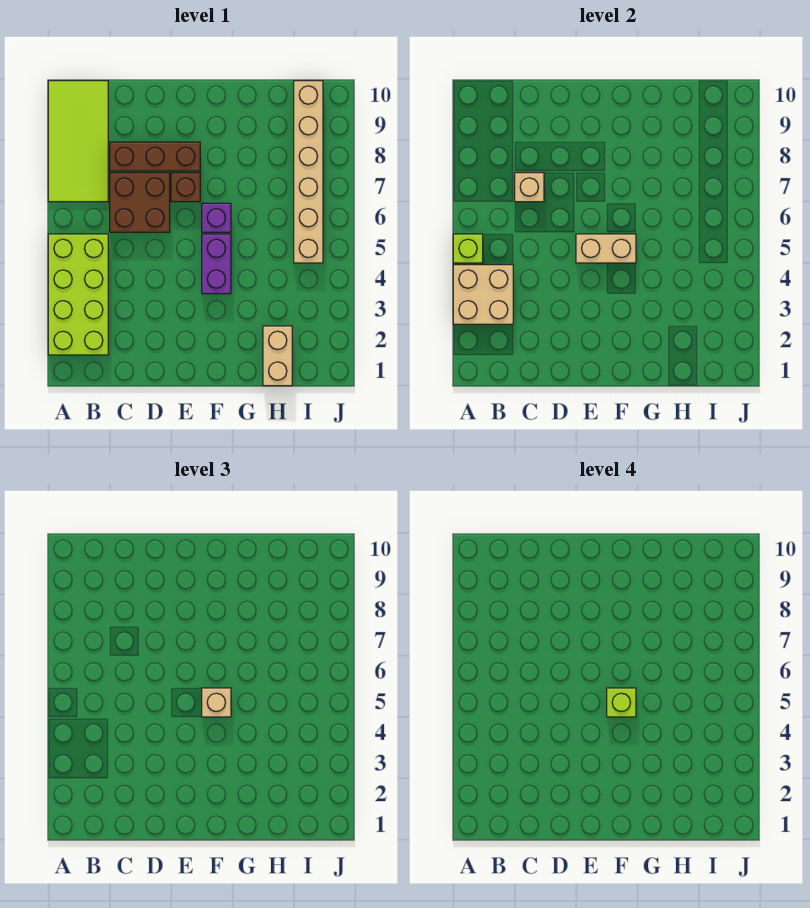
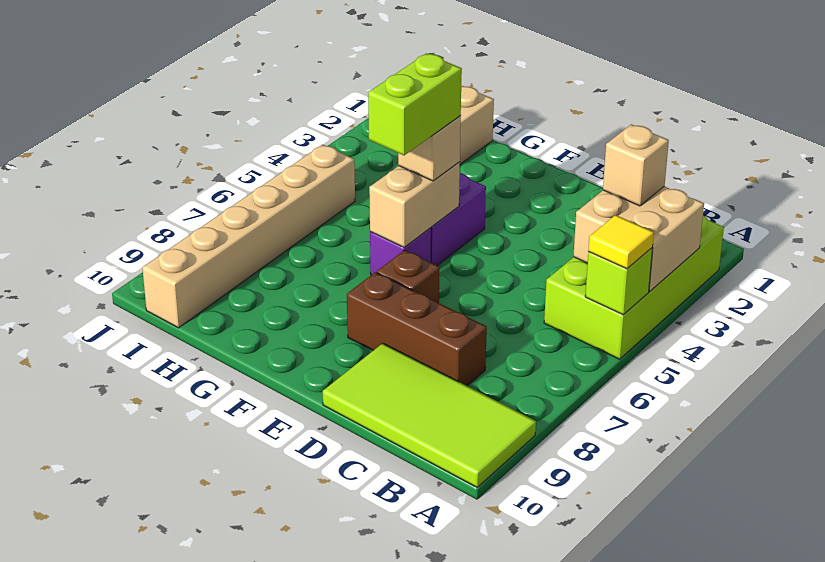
none -> yellow tile A5 level 3
lime tile A7:B10 level 1 -> lime tile A9:D10 level 1
brown brick C6:D7 level 1 -> none
tan brick C7 level 2 -> tan brick B3 level 3
tan brick E5:F5 level 2 -> tan brick F5:F6 level 2
lime brick F5 level 4 -> lime brick F5:F6 level 4

